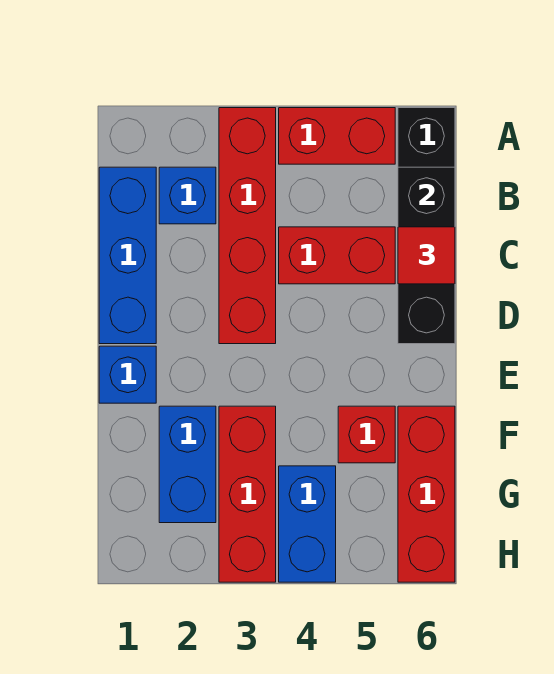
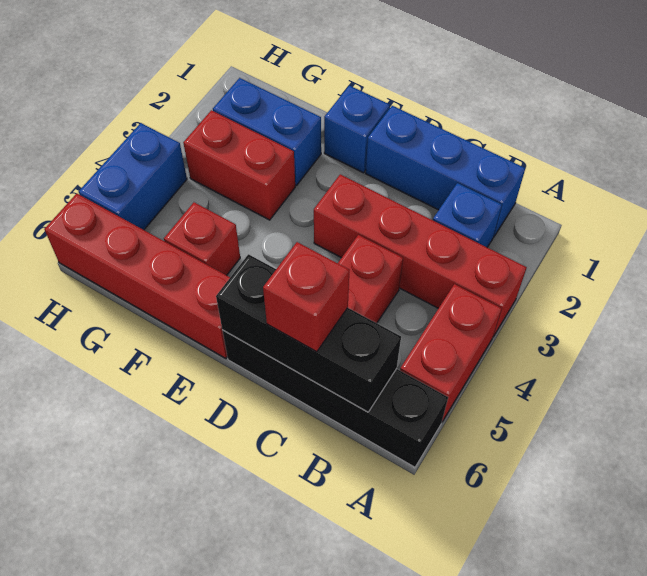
red tile C6 level 3 -> red brick C6 level 3
red brick F3:H3 level 1 -> red brick F3:G3 level 1
red brick F6:H6 level 1 -> red brick E6:H6 level 1
blue brick G4:H4 level 1 -> blue brick H4:H5 level 1

